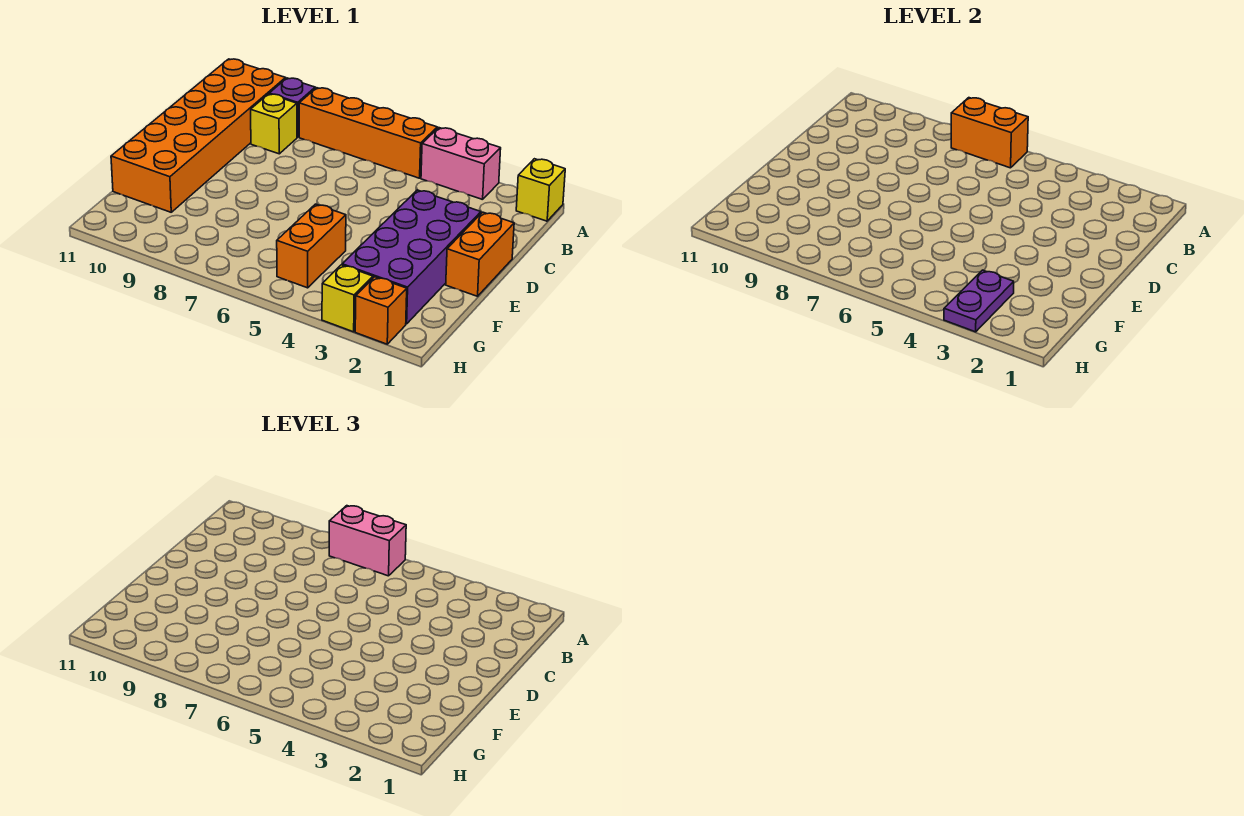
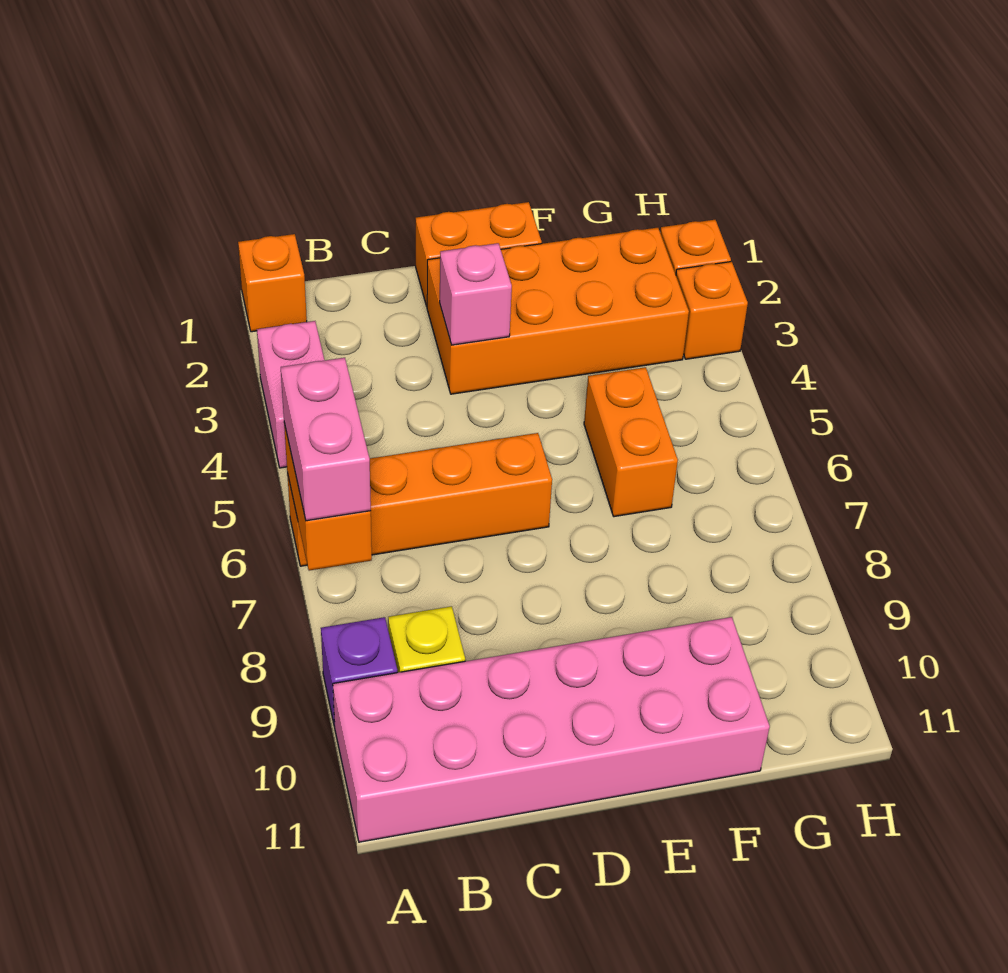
yellow brick A1 level 1 -> orange brick A1 level 1
orange brick A5:A8 level 1 -> orange brick A6:D6 level 1
orange brick A10:F11 level 1 -> pink brick A10:F11 level 1
purple brick D2:G3 level 1 -> orange brick D2:G3 level 1
none -> pink brick D3 level 2
orange brick F5:G5 level 1 -> orange brick F5:F6 level 1
purple plate G3:H3 level 2 -> none
yellow brick H3 level 1 -> orange brick H3 level 1

